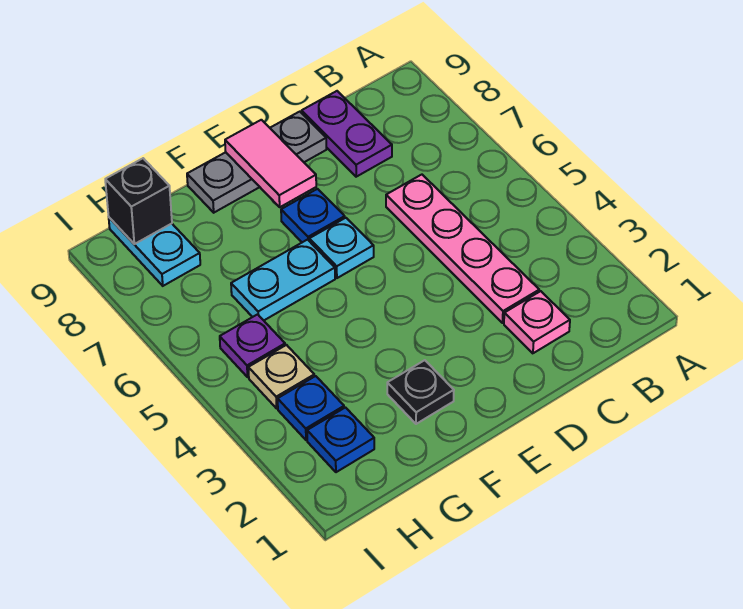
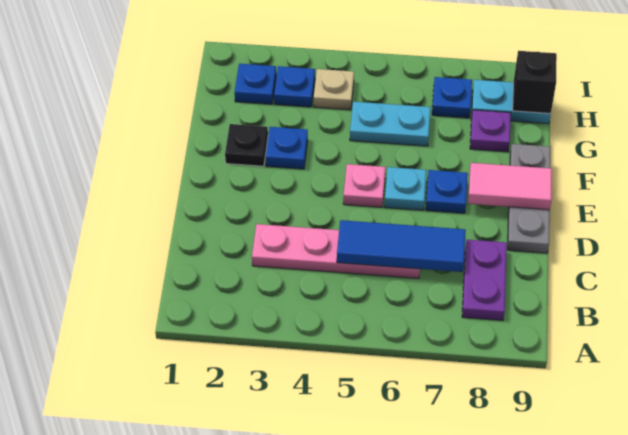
pink plate C2 level 1 -> pink plate E5 level 1
none -> blue tile C5:C7 level 2
purple plate C8:C9 level 1 -> purple plate B8:C8 level 1
none -> blue plate F3 level 1
cyan plate F6:G6 level 1 -> cyan plate G5:G6 level 1
purple plate H5 level 1 -> purple plate G8 level 1
none -> blue plate H7 level 1

